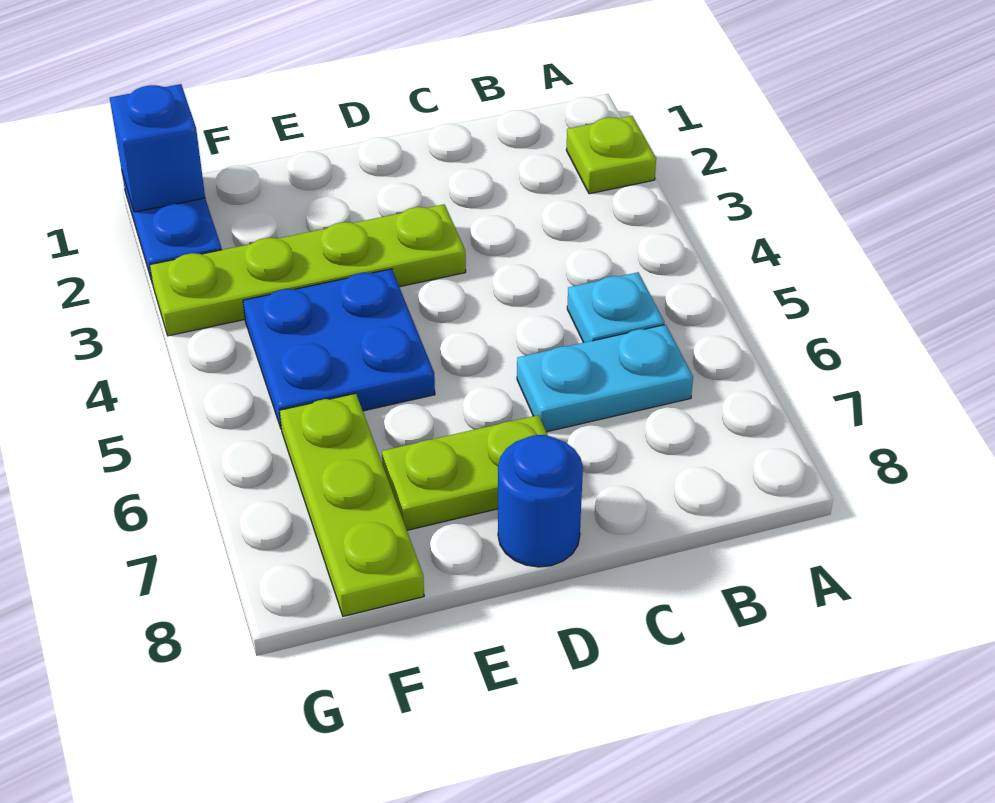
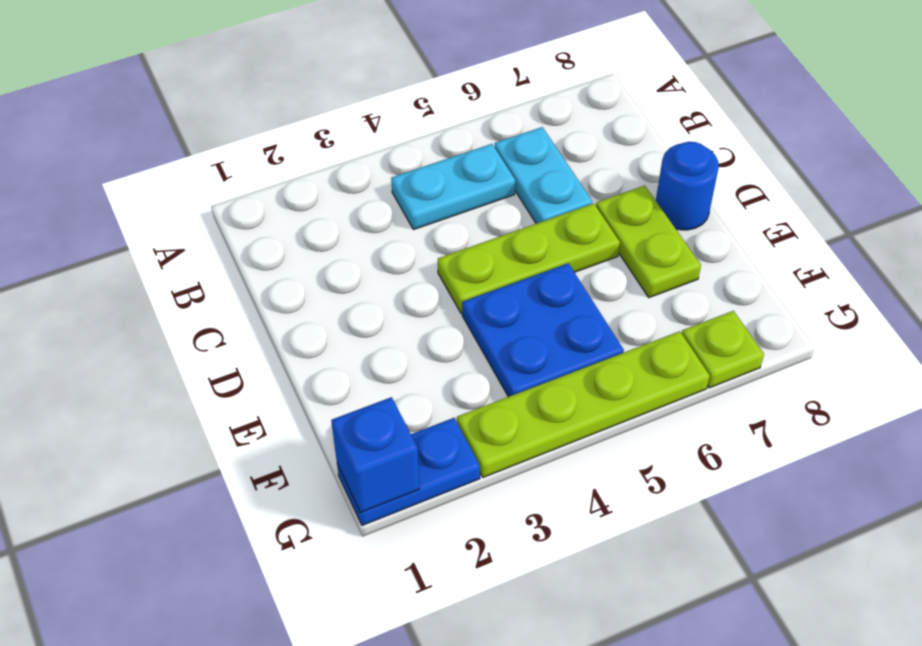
lime plate A2 level 1 -> lime plate G7 level 1
cyan plate B5 level 1 -> cyan plate B4:B5 level 1
lime plate D3:G3 level 1 -> lime plate G3:G6 level 1
lime plate F6:F8 level 1 -> lime plate D4:D6 level 1

